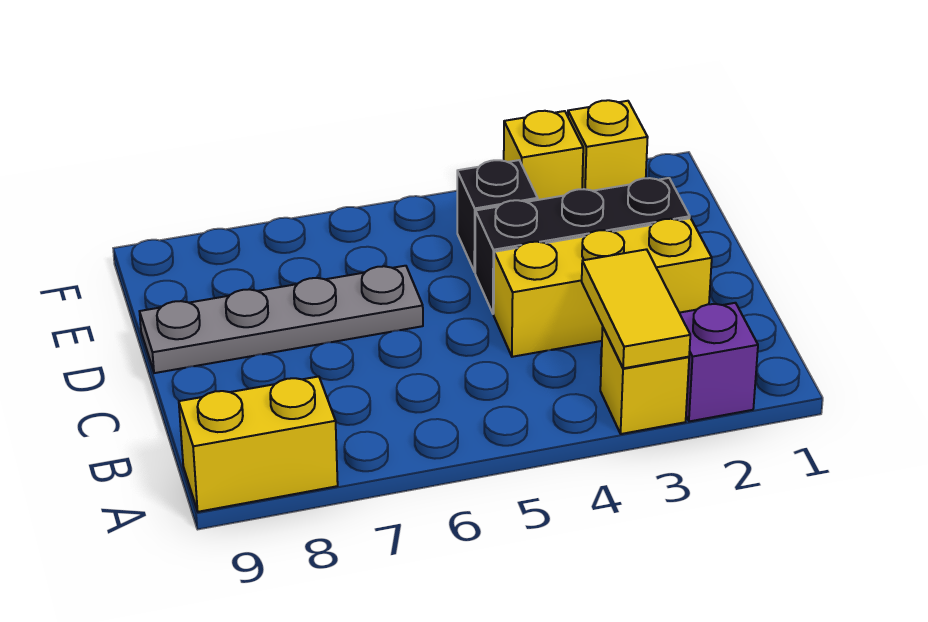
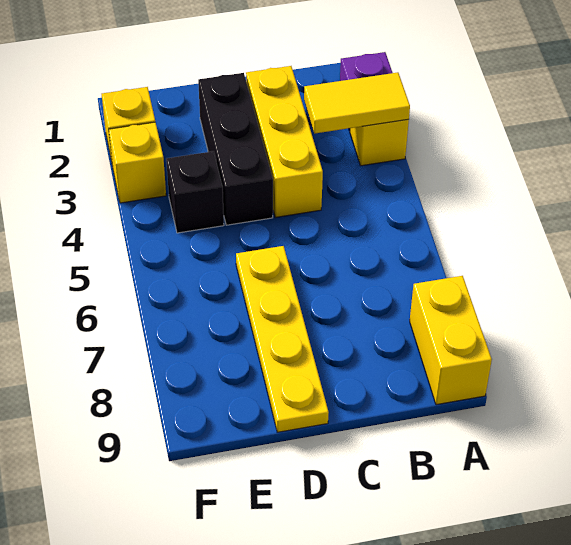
grey plate D6:D9 level 1 -> yellow plate D6:D9 level 1

